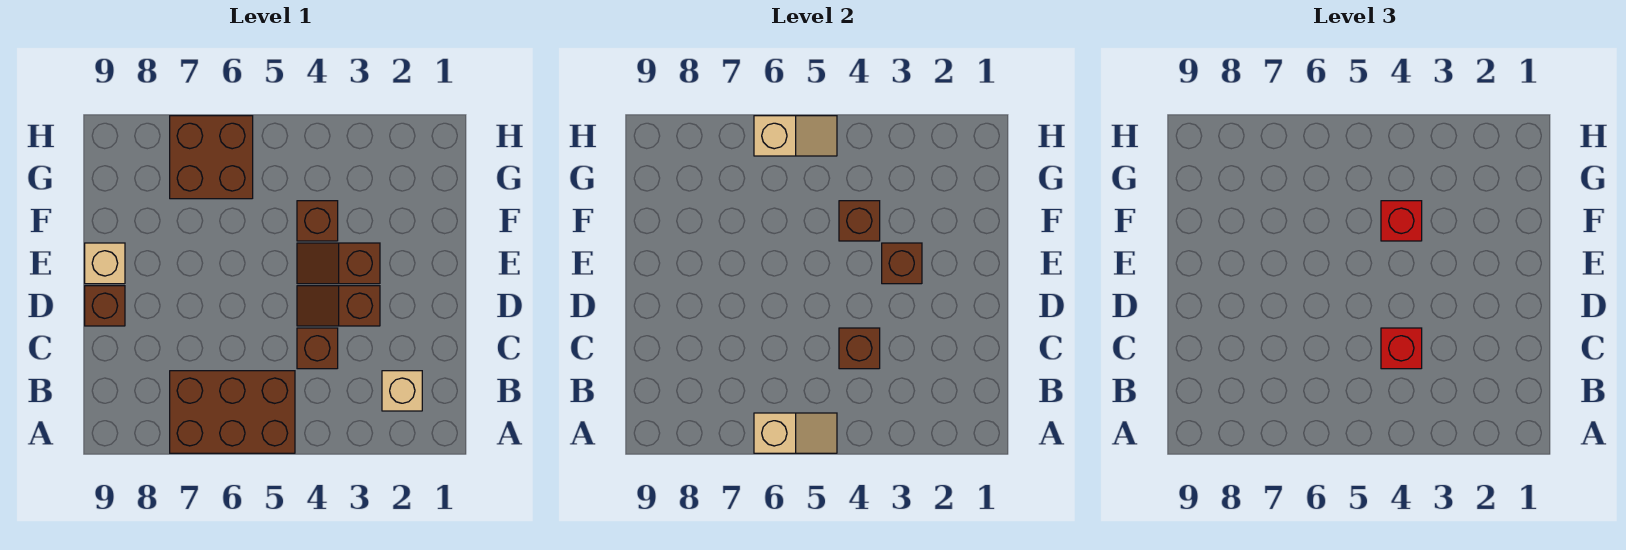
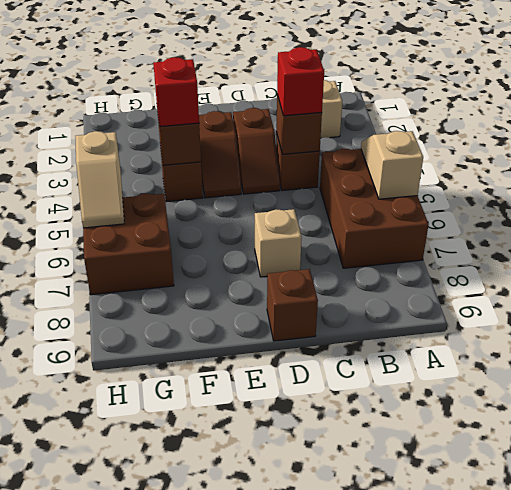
brown brick E3 level 2 -> none
tan brick E9 level 1 -> tan brick D7 level 1
tan slope H5:H6 level 2 top 6 -> tan slope H5:H6 level 2 top 5

